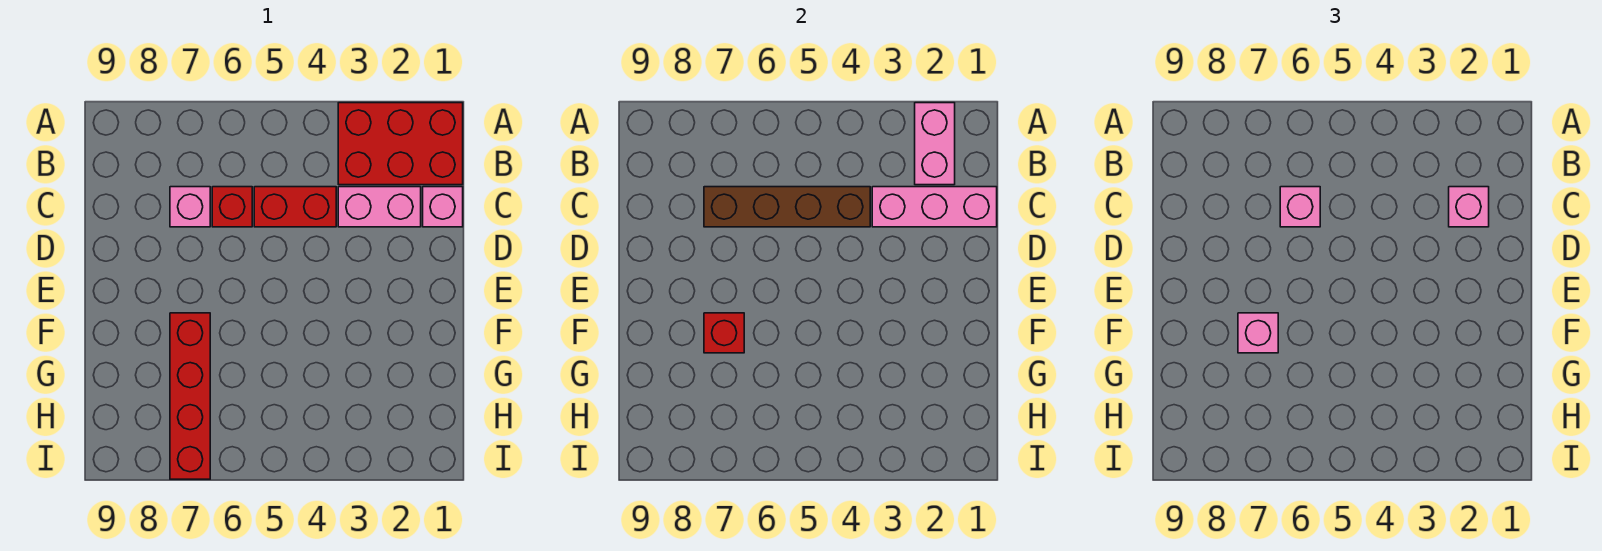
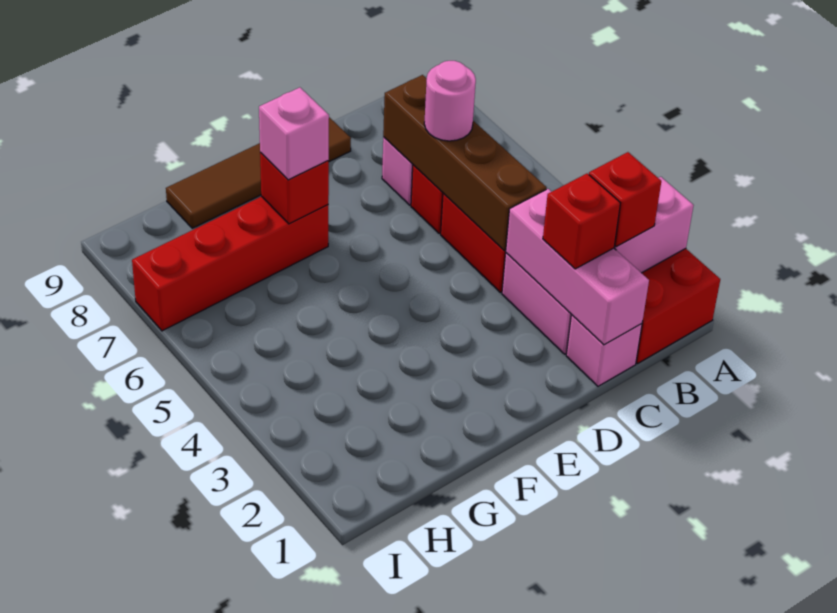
none -> red brick B2 level 3
pink brick C2 level 3 -> red brick C2 level 3
pink brick C6 level 3 -> pink round brick C6 level 3
none -> brown tile D9:G9 level 1

